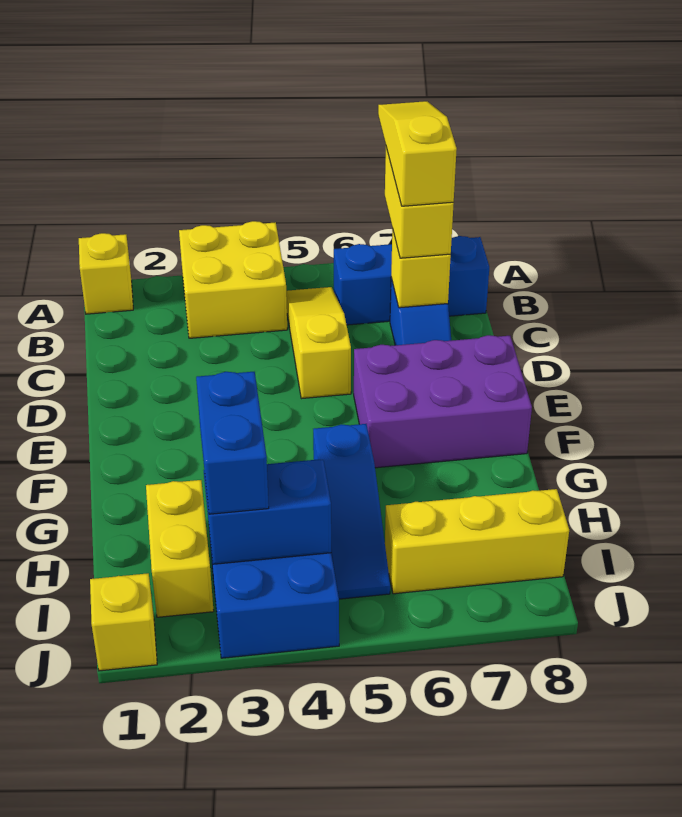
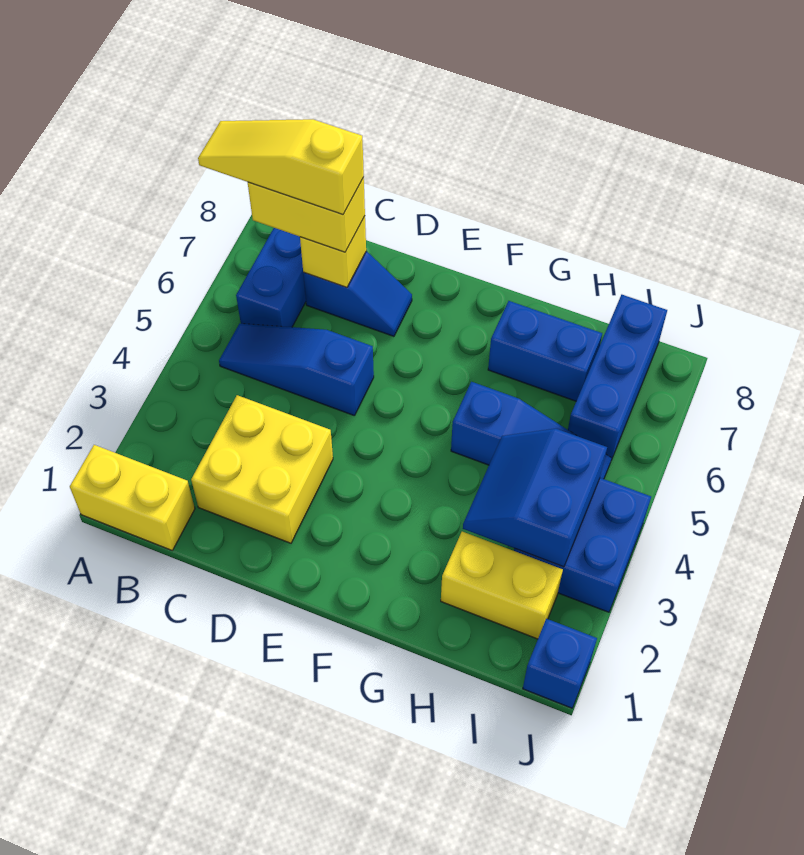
yellow brick A1 level 1 -> yellow brick A1:B1 level 1
yellow brick A3:B4 level 1 -> yellow brick C2:D3 level 1
yellow slope B5:D5 level 1 top D -> blue slope B5:D5 level 1 top D
purple brick E6:F8 level 1 -> none
blue brick H3:I3 level 3 -> blue brick G7:H7 level 1
yellow brick I6:I8 level 1 -> blue brick I6:I8 level 1
yellow brick J1 level 1 -> blue brick J1 level 1

